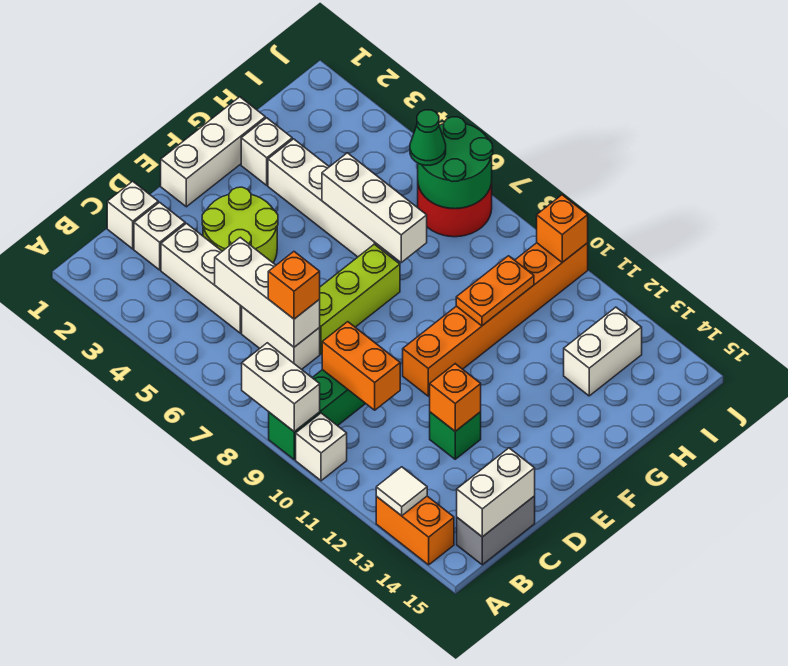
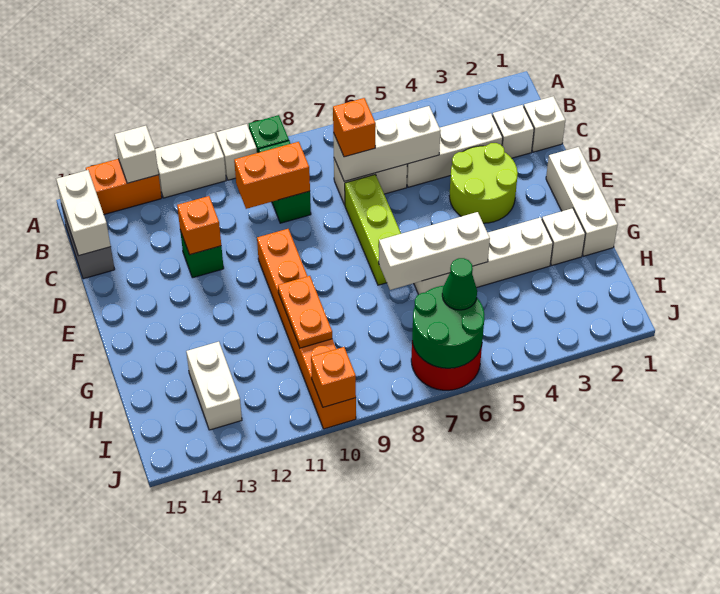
white brick A8:A9 level 2 -> white brick A11:A12 level 1
white tile A13 level 2 -> white brick A13 level 2

